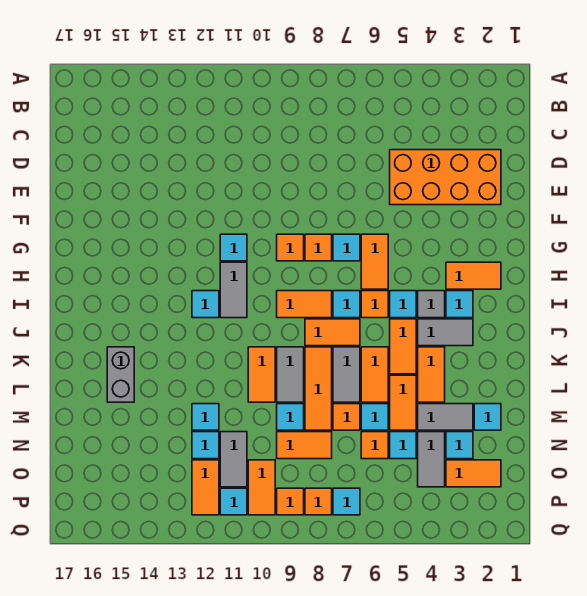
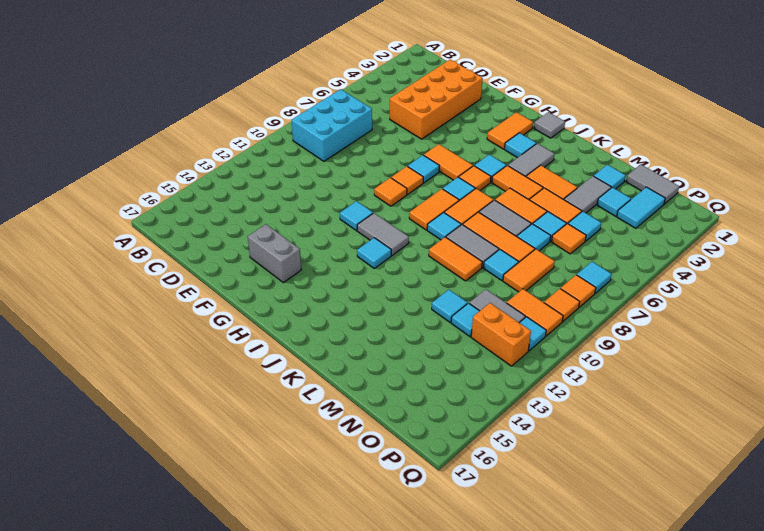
none -> cyan brick B7:C9 level 1
grey tile I4 level 1 -> grey tile I1 level 1
none -> cyan tile J9 level 1
grey brick K15:L15 level 1 -> grey brick F15:G15 level 1
orange tile M7 level 1 -> cyan tile M7 level 1
grey tile N4:O4 level 1 -> grey tile N1:O1 level 1
orange tile O2:O3 level 1 -> cyan tile O2:O3 level 1
orange tile O12:P12 level 1 -> orange brick O12:P12 level 1

